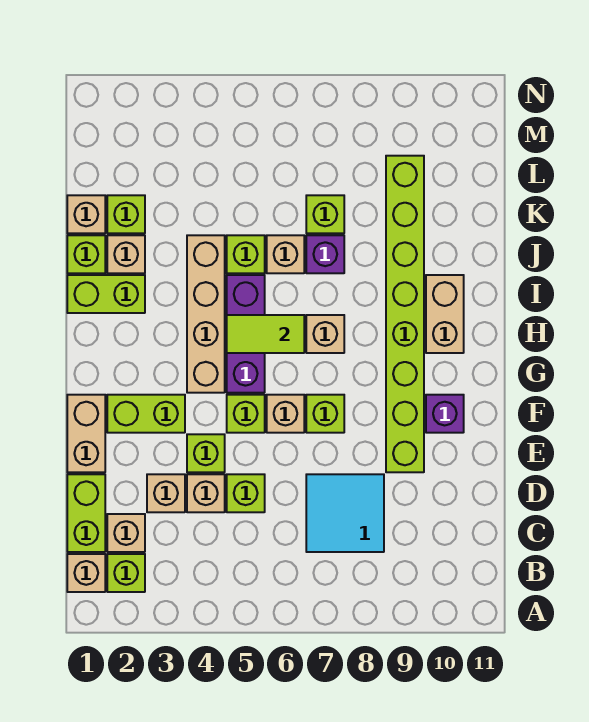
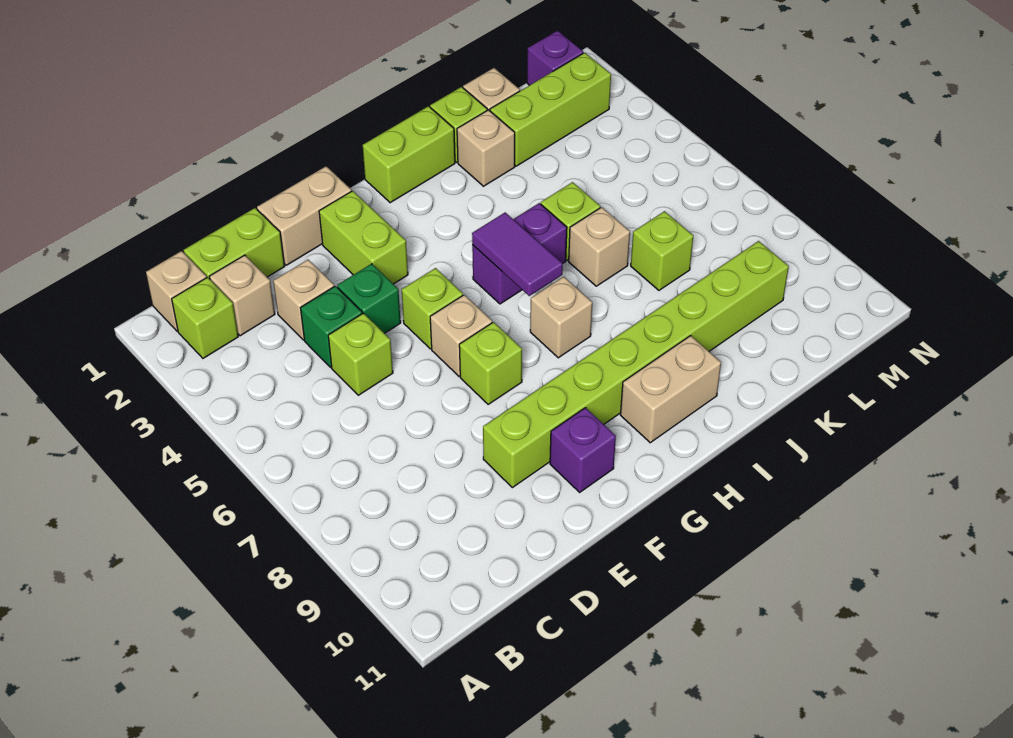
cyan tile C7:D8 level 1 -> none
tan brick D4 level 1 -> green brick D4 level 1
lime brick E4 level 1 -> green brick E4 level 1
tan brick G4:J4 level 1 -> none
purple brick G5:I5 level 1 -> purple brick H5:I5 level 1
lime tile H5:H6 level 2 -> purple tile H5:H6 level 2
lime brick I1:I2 level 1 -> lime brick H1:I1 level 1
purple brick J7 level 1 -> purple brick M1 level 1
lime brick K2 level 1 -> lime brick K2:M2 level 1

